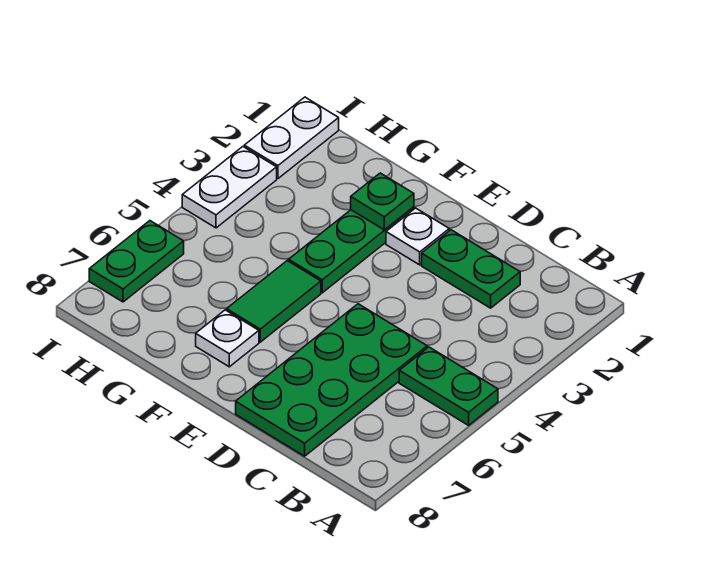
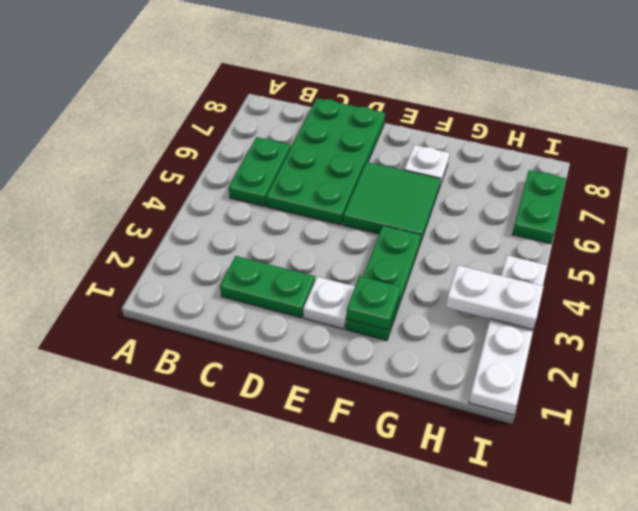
green plate A5:B5 level 1 -> green plate B5:B6 level 1
green tile F5:F6 level 1 -> green tile E5:F6 level 1
none -> white plate H3:I3 level 2

